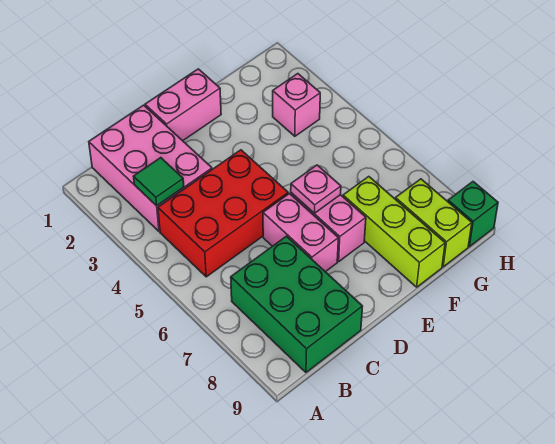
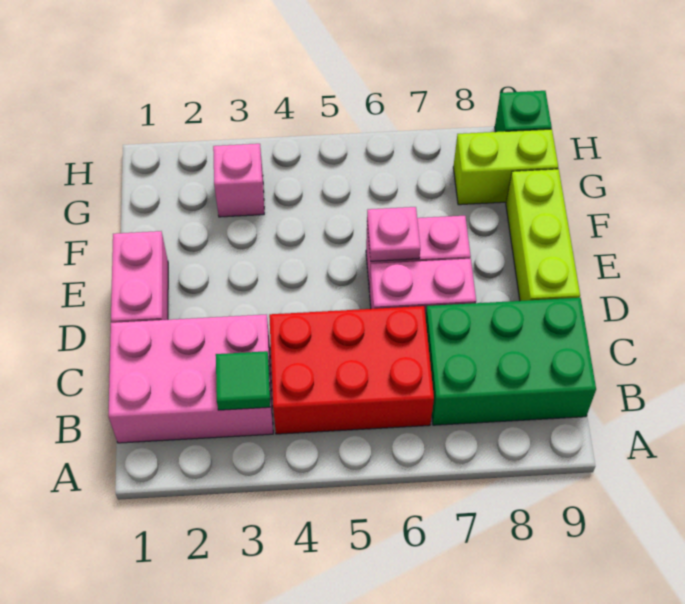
red brick B4:D5 level 1 -> red brick B4:C6 level 1
lime brick F7:F9 level 1 -> lime brick D9:F9 level 1

